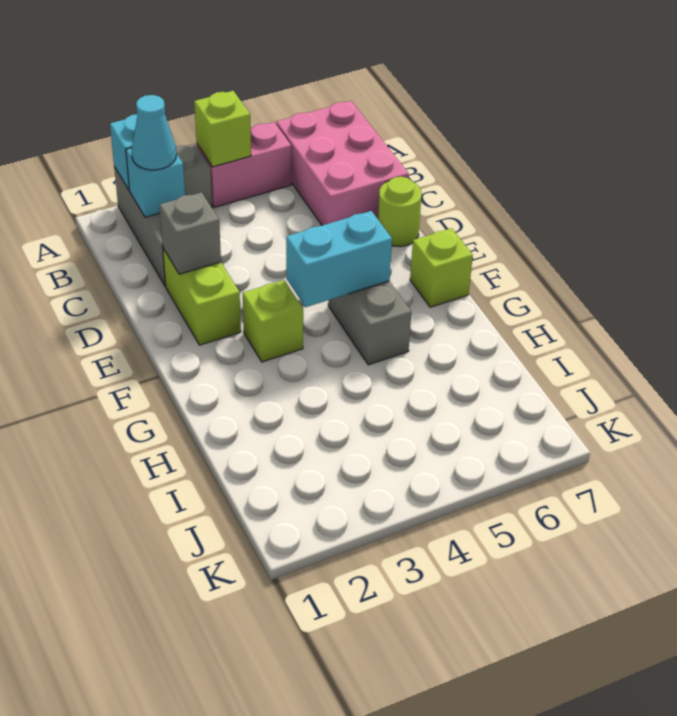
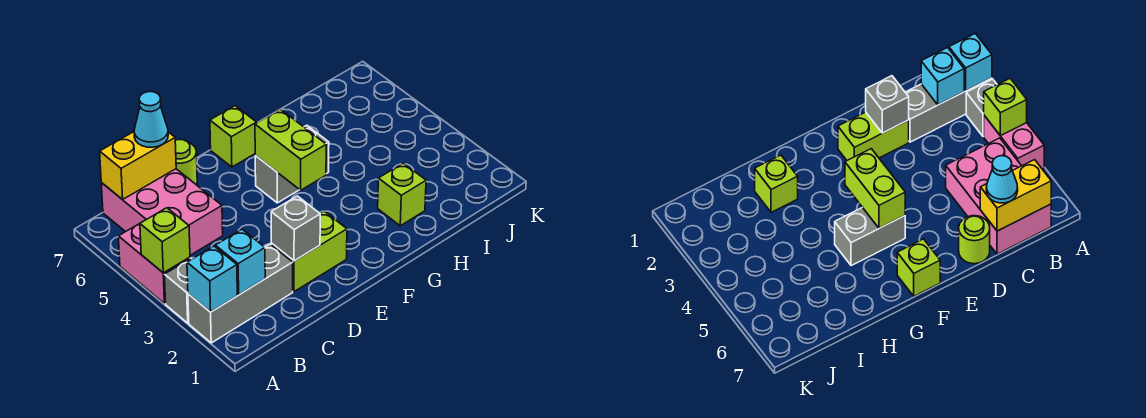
pink brick A6:C7 level 1 -> pink brick B5:C7 level 1
cyan cone B2 level 3 -> cyan cone C7 level 3
none -> yellow brick B7:C7 level 2
lime brick F3 level 1 -> lime brick H2 level 1
cyan brick F4:F5 level 2 -> lime brick F4:F5 level 2

